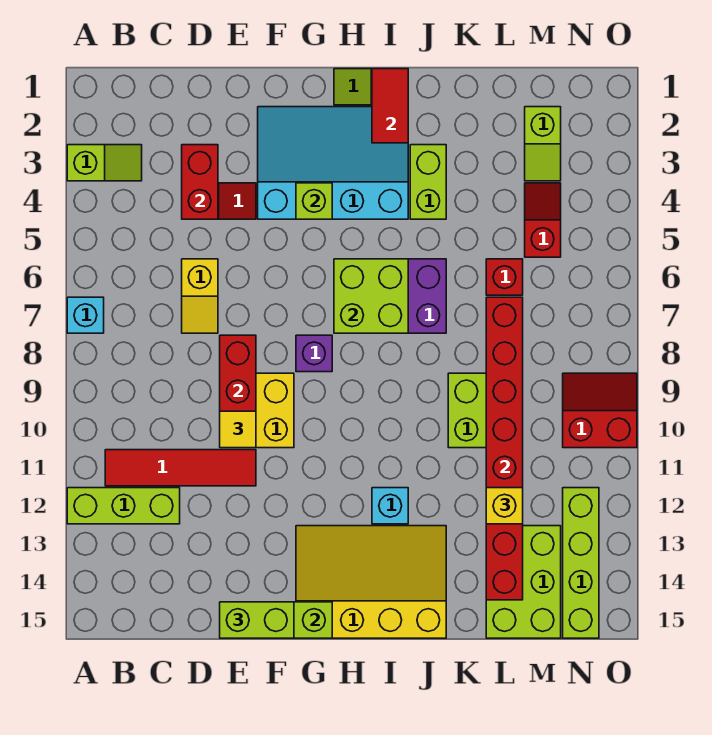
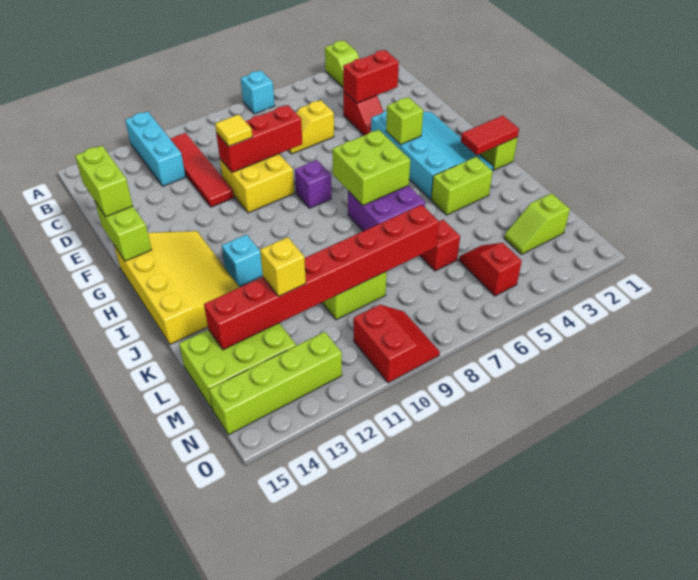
lime brick A12:C12 level 1 -> cyan brick A12:C12 level 1
red slope M4:M5 level 1 top 5 -> red slope M5:N5 level 1 top N

